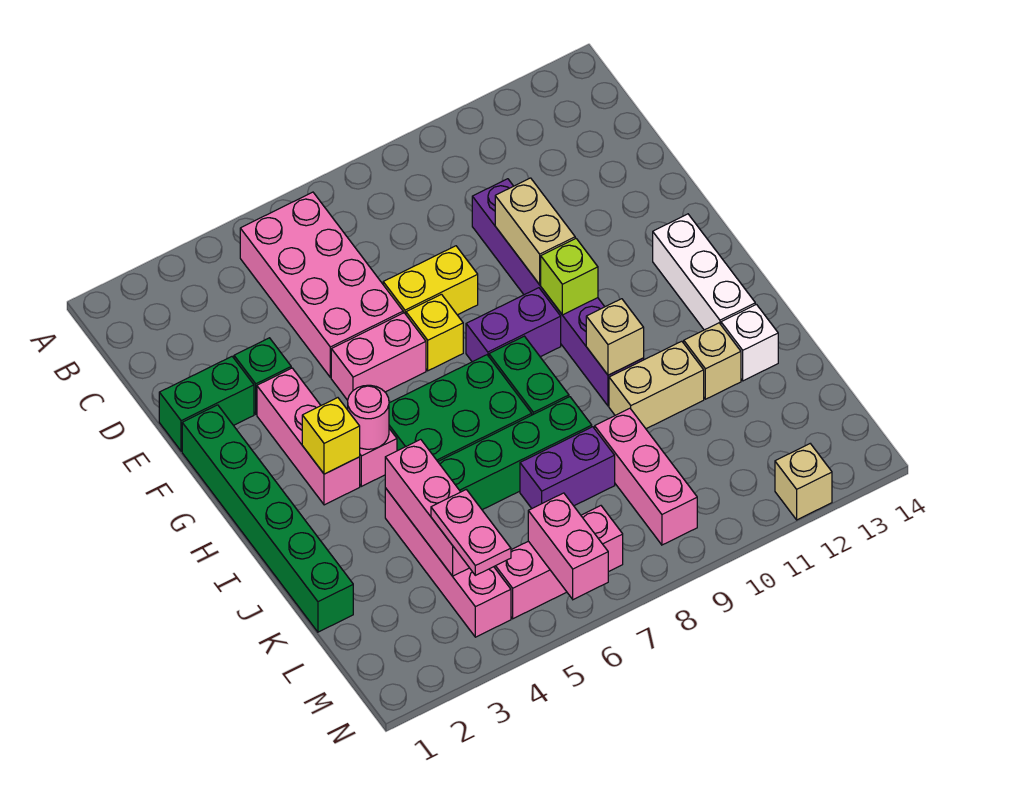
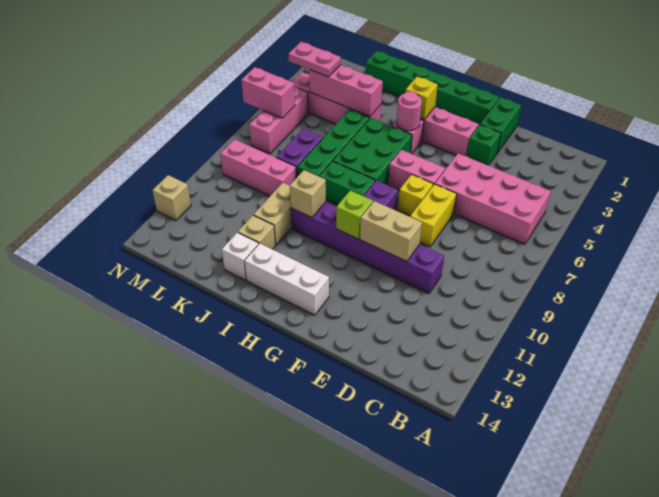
pink brick F5:F6 level 1 -> pink brick F6:G6 level 1

